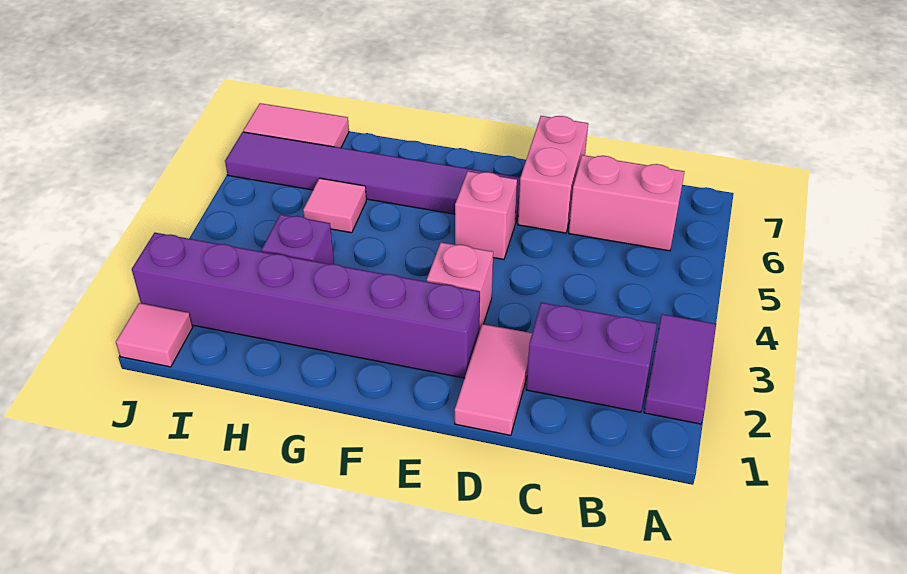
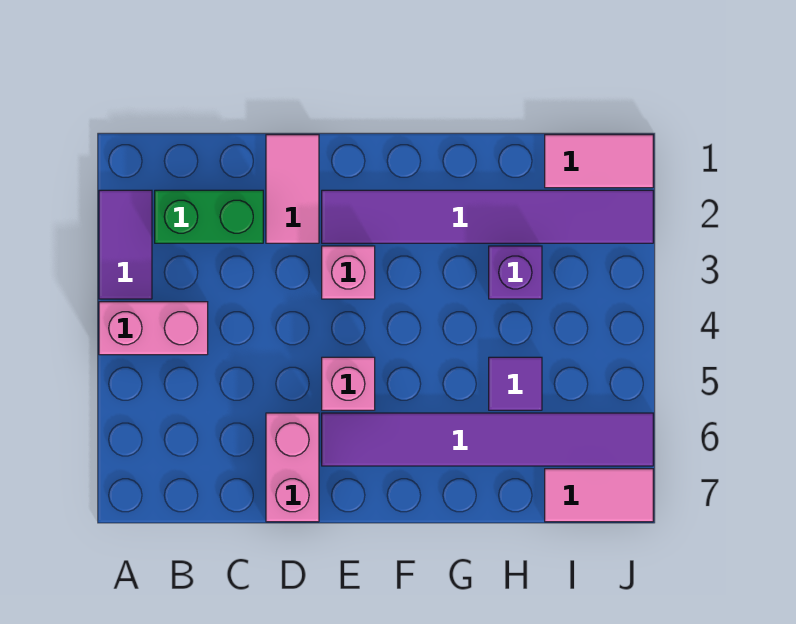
purple brick B2:C2 level 1 -> green brick B2:C2 level 1
pink brick B6:C6 level 1 -> pink brick A4:B4 level 1
purple brick E2:J2 level 1 -> purple tile E2:J2 level 1
pink tile H5 level 1 -> purple tile H5 level 1
pink tile J1 level 1 -> pink tile I1:J1 level 1

